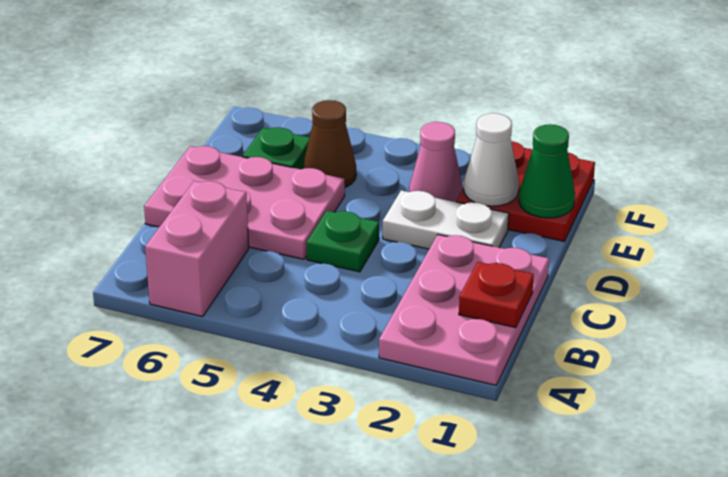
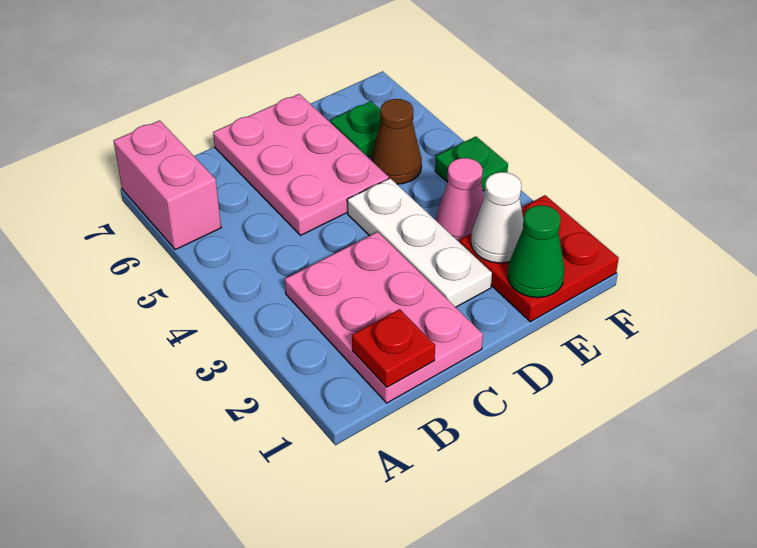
pink plate A1:C2 level 1 -> pink plate B1:C3 level 1
pink brick A6:B6 level 1 -> pink brick A6:A7 level 1
green plate C4 level 1 -> green plate F4 level 1
white plate D2:D3 level 1 -> white plate D2:D4 level 1

